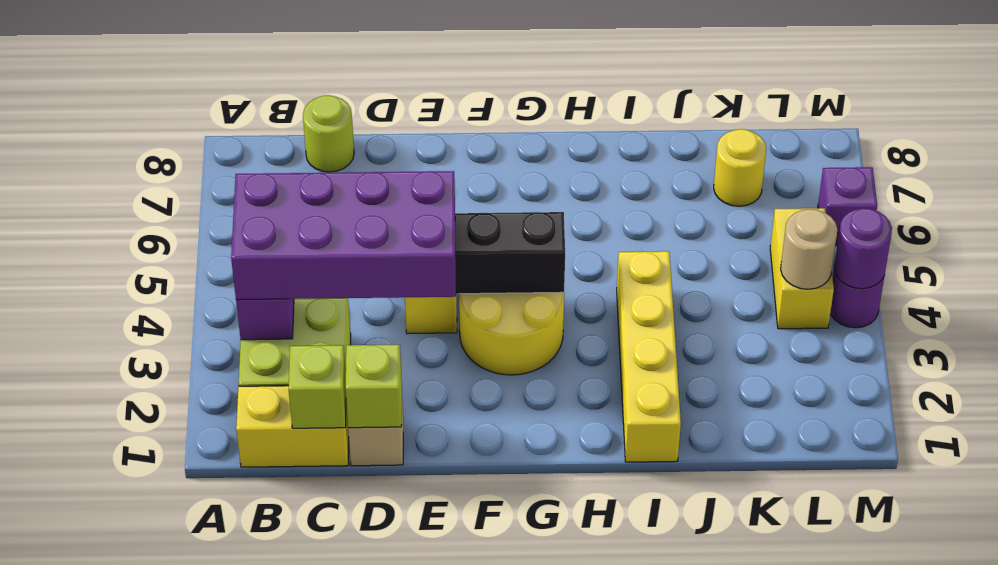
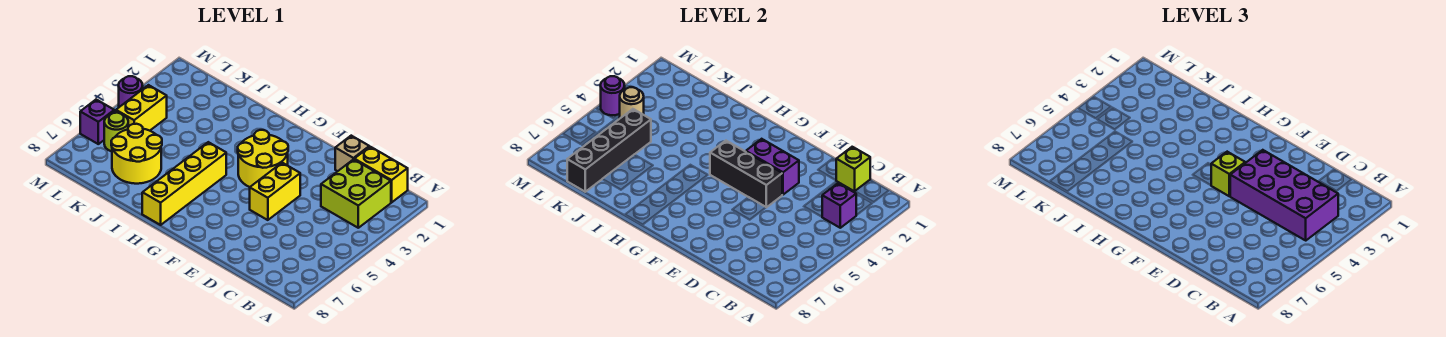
lime round brick C8 level 1 -> lime round brick L6 level 1
lime brick D1 level 2 -> lime brick F4 level 3
none -> purple brick E3:F3 level 2
yellow brick I1:I4 level 1 -> yellow brick H5:H8 level 1
none -> black brick K5:K8 level 2
yellow round brick K7 level 1 -> yellow round brick J6:K7 level 1

